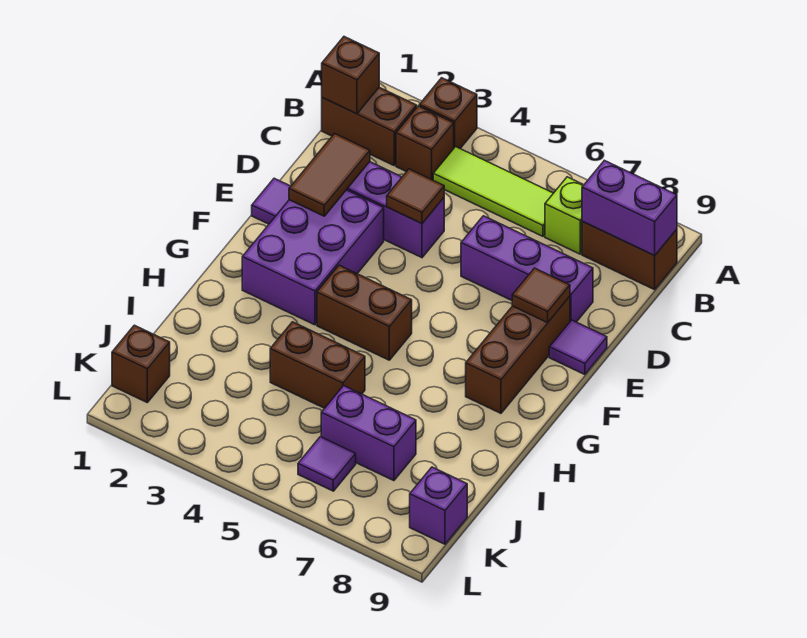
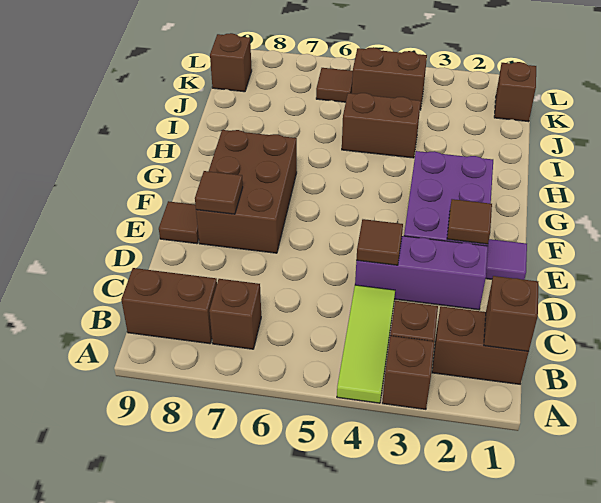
lime tile B4:B6 level 1 -> lime tile A4:C4 level 1
lime brick B7 level 1 -> brown brick B7 level 1
purple brick B8:B9 level 2 -> none
brown tile D2:E2 level 2 -> brown tile E2 level 2
purple brick D6:D8 level 1 -> none
brown brick E8:G8 level 1 -> brown brick E7:G8 level 1
purple tile E9 level 1 -> brown tile E9 level 1
brown brick G4:G5 level 1 -> brown brick K4:K5 level 1
purple brick J6:J7 level 1 -> none
purple tile K6 level 1 -> brown tile K6 level 1
purple brick K9 level 1 -> brown brick K9 level 1

